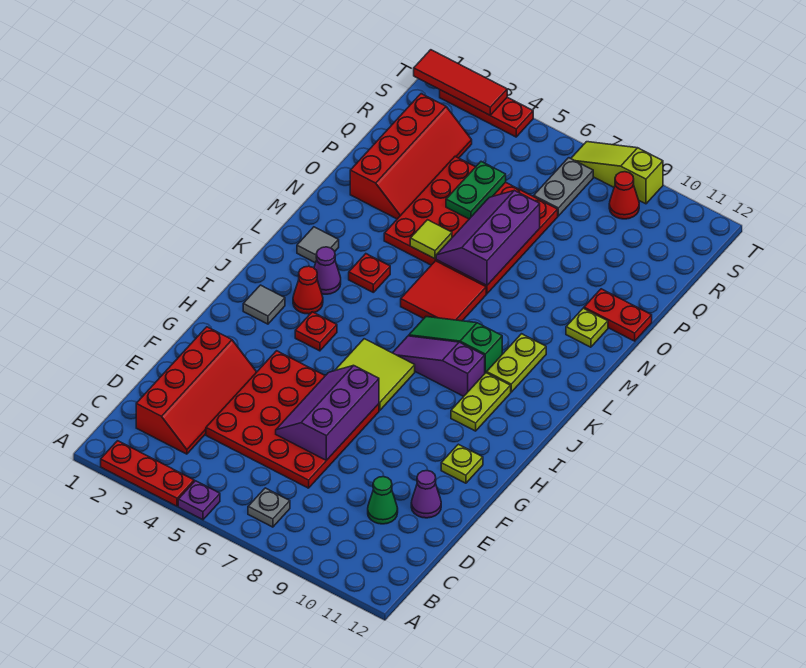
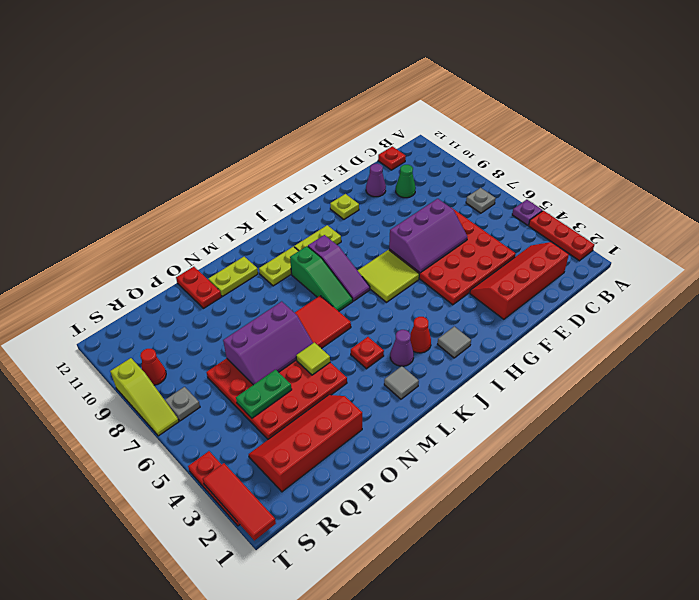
red plate I4 level 1 -> red plate C12 level 1
lime plate N11 level 1 -> lime plate M11:N11 level 1
grey plate R7:S7 level 1 -> grey plate S7 level 1

